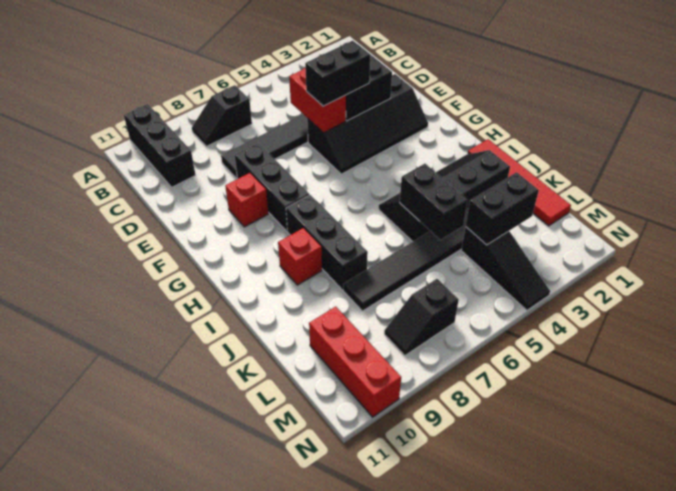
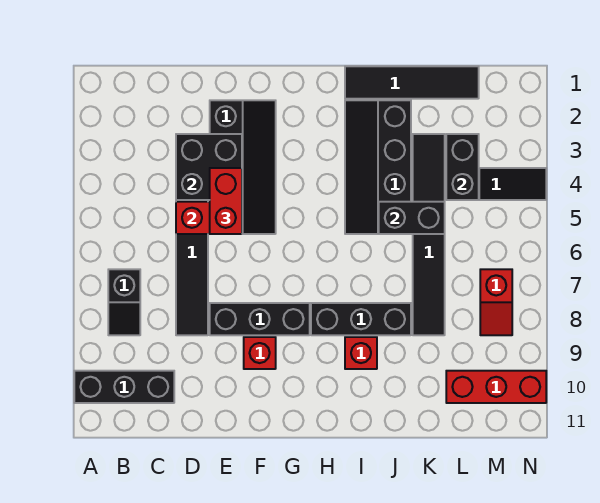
black brick E4:E5 level 3 -> red brick E4:E5 level 3
red tile I1:L1 level 1 -> black tile I1:L1 level 1
black slope M7:M8 level 1 top 7 -> red slope M7:M8 level 1 top 7

